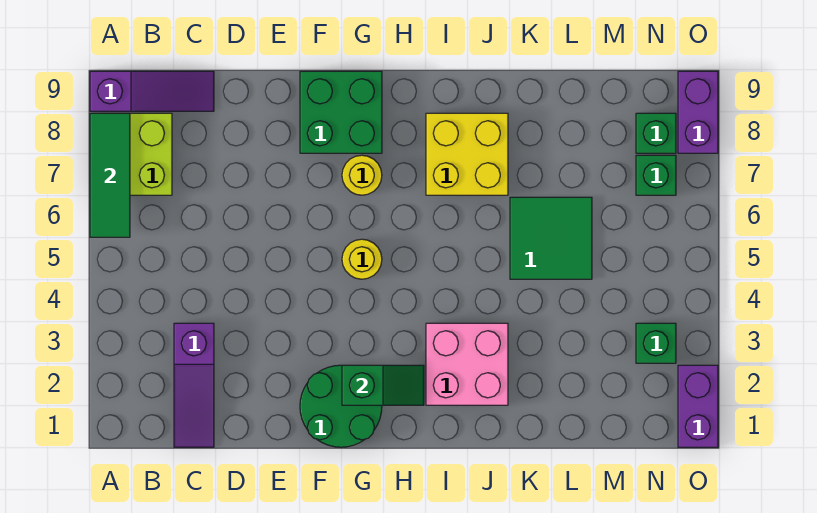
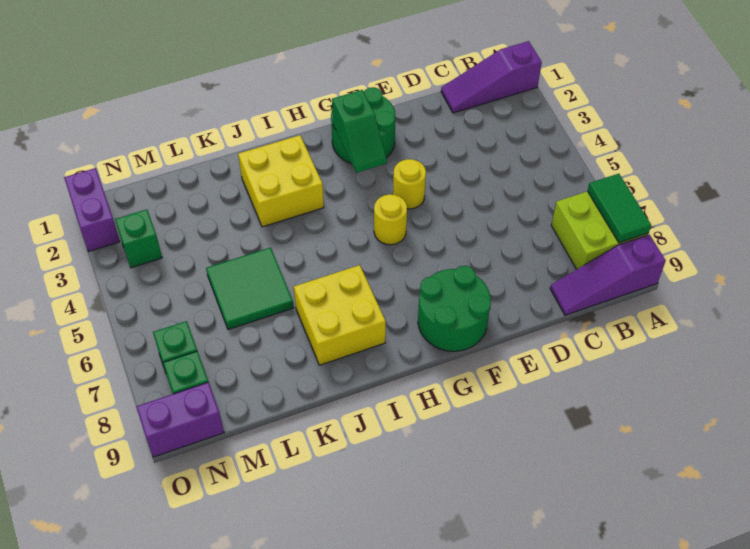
green tile A6:A8 level 2 -> green tile A7:A8 level 2
purple slope C1:C3 level 1 top 3 -> purple slope A1:C1 level 1 top A
green brick F8:G9 level 1 -> green round brick F8:G9 level 1
green slope G2:H2 level 2 top G -> green slope G2:G3 level 2 top 2
yellow round brick G7 level 1 -> yellow round brick F4 level 1
pink brick I2:J3 level 1 -> yellow brick I2:J3 level 1
purple brick O8:O9 level 1 -> purple brick N9:O9 level 1

